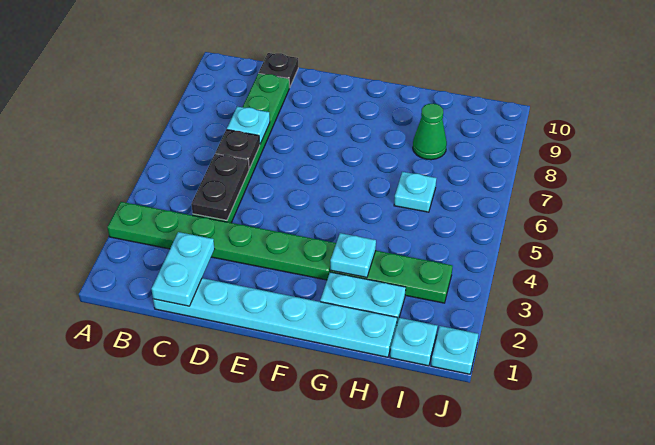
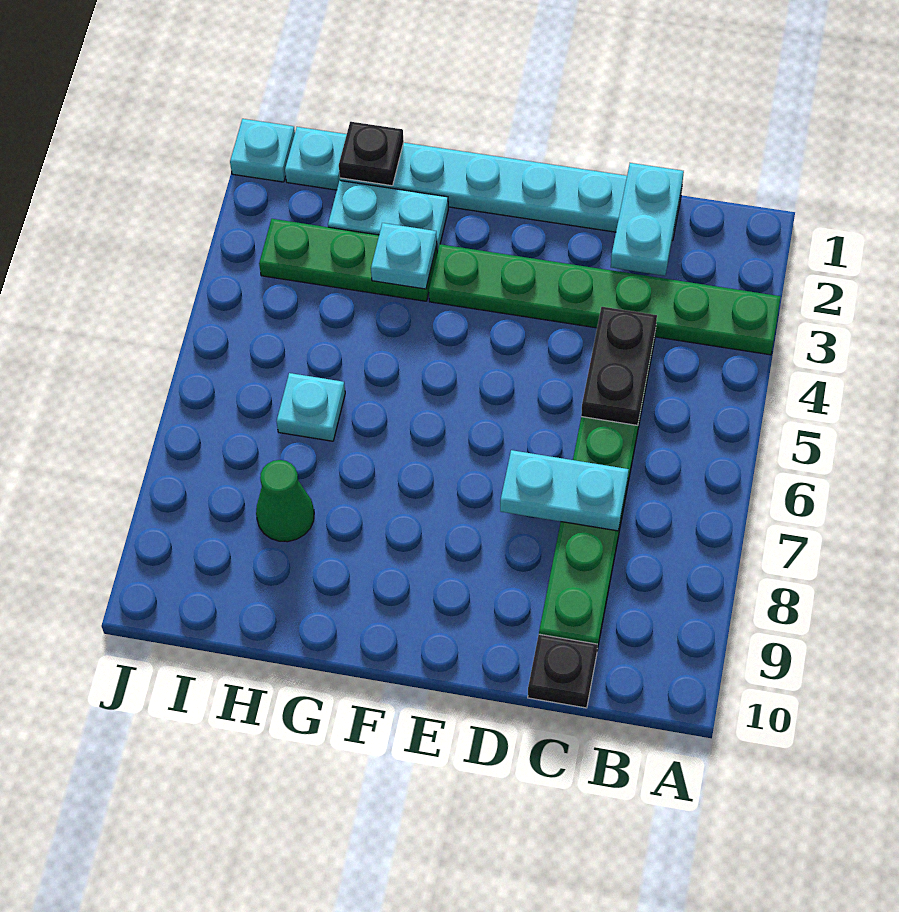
black plate C6 level 2 -> black plate H1 level 2
cyan plate C7 level 2 -> cyan plate C7:D7 level 2

